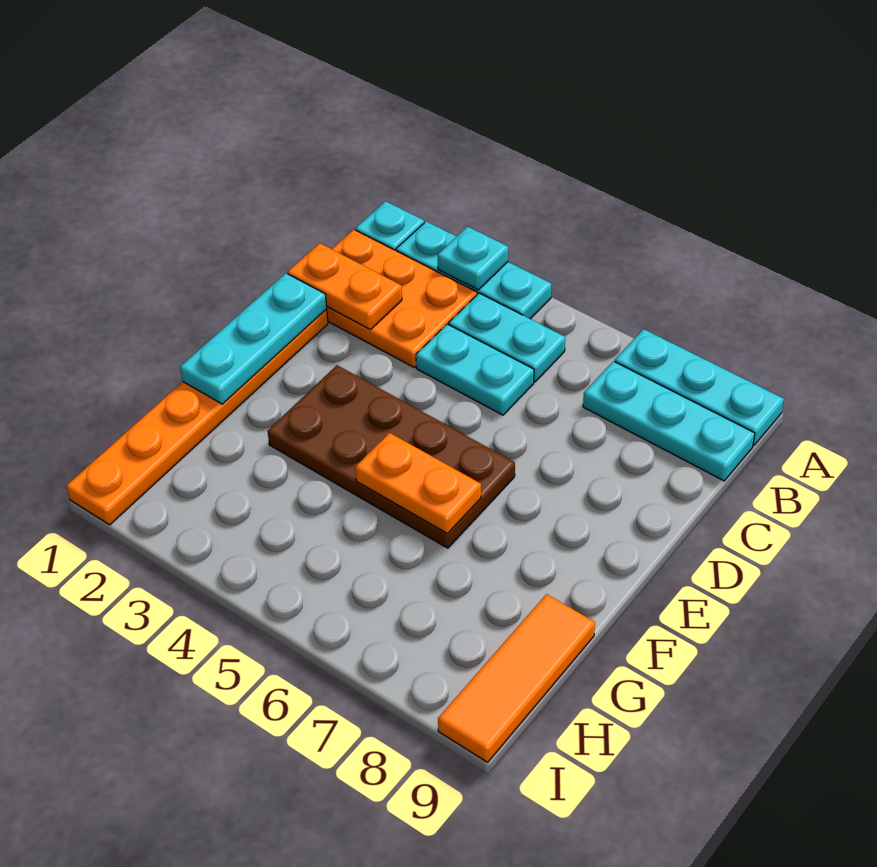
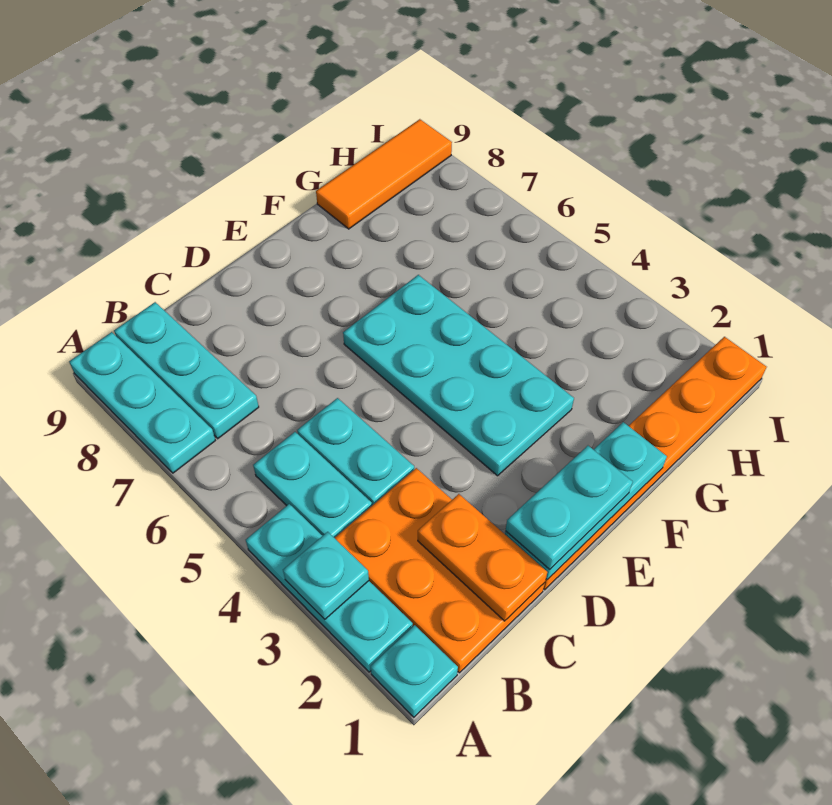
none -> cyan plate D1:E1 level 3
brown plate E3:F6 level 1 -> cyan plate E3:F6 level 1
orange plate F5:F6 level 2 -> none

